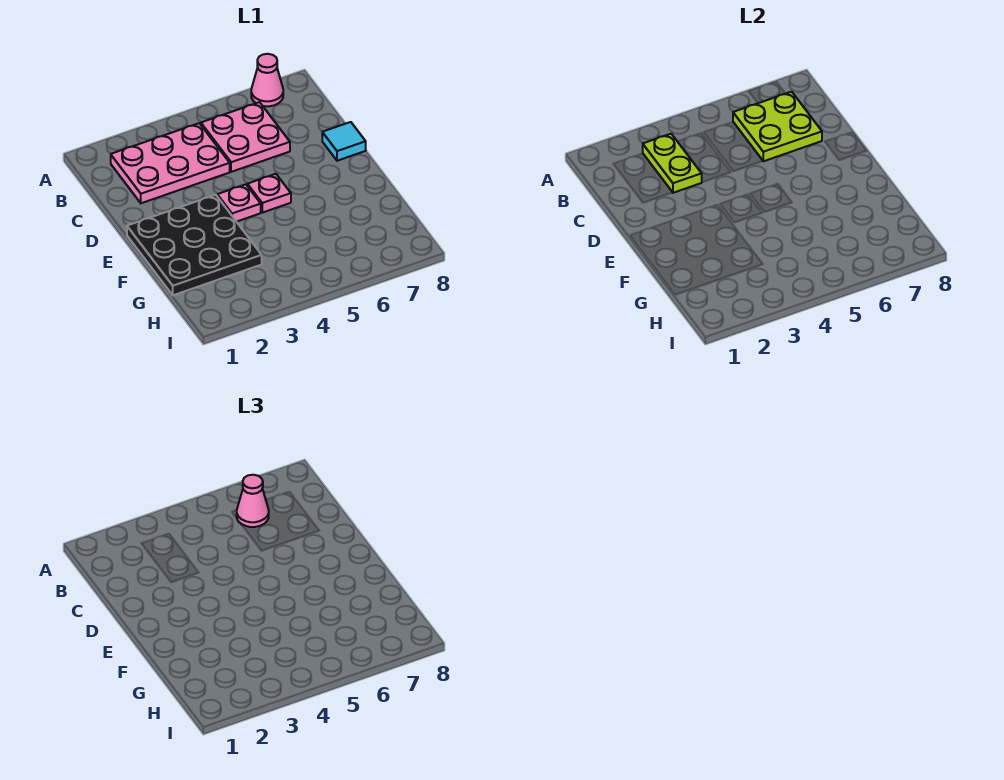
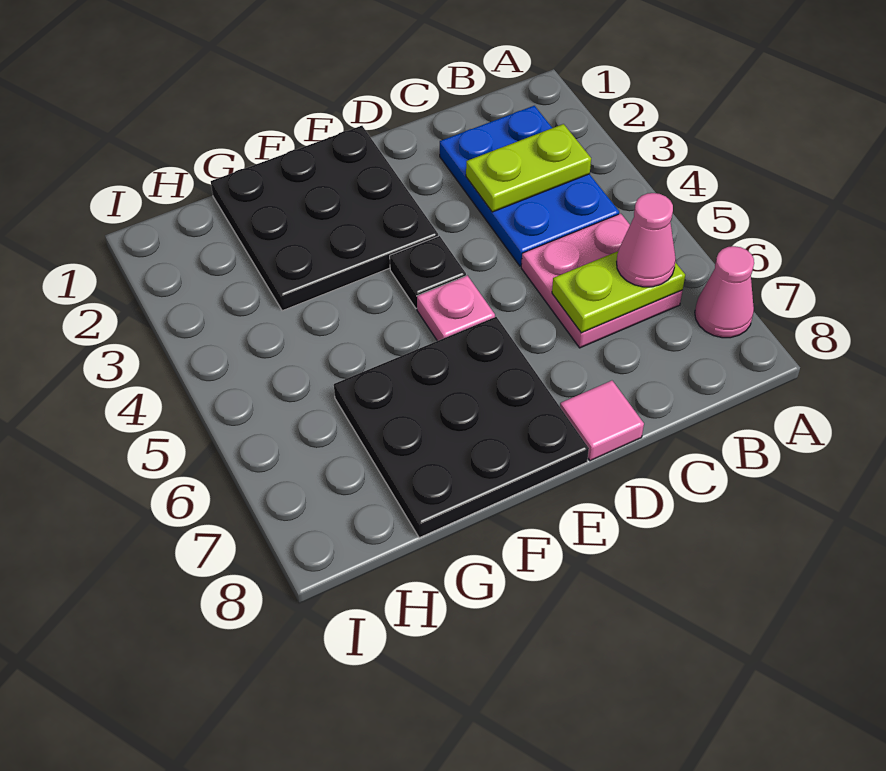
pink plate B2:C4 level 1 -> blue plate B2:C4 level 1
lime plate B6:C7 level 2 -> lime plate B6:C6 level 2
cyan tile D8 level 1 -> pink tile D8 level 1
pink plate E4 level 1 -> black plate E4 level 1
none -> black plate E6:G8 level 1

